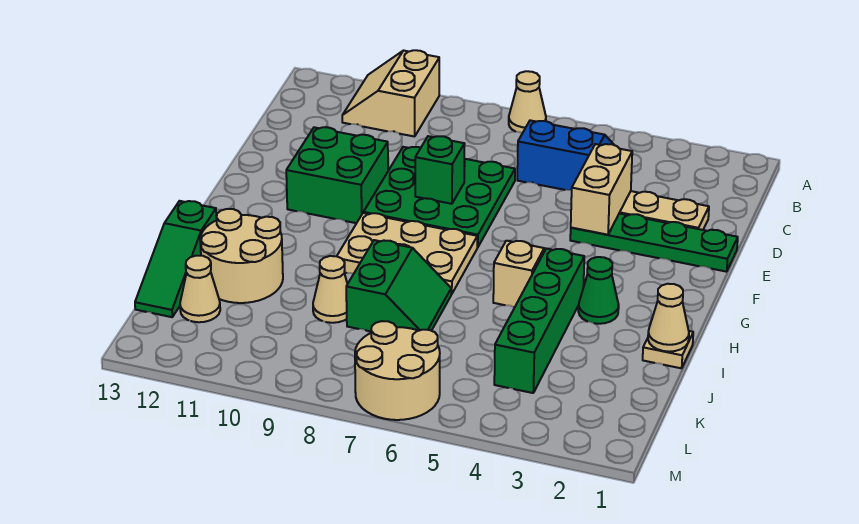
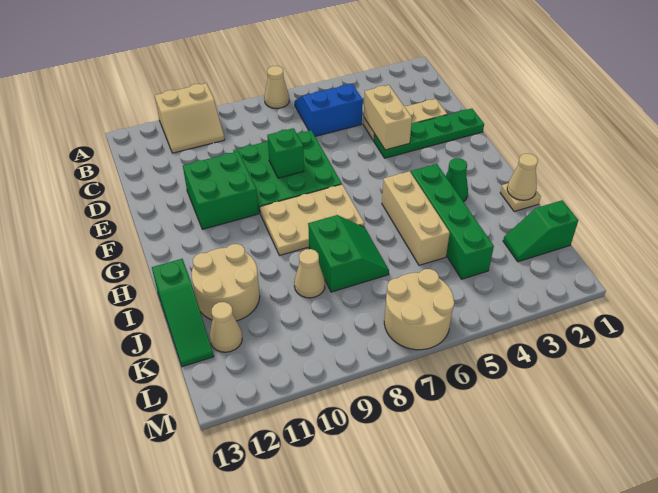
tan slope A10:B11 level 1 top 10 -> tan slope A10:B11 level 1 top A
tan brick H5 level 1 -> tan brick H5:J5 level 1
none -> green slope K1:K2 level 1 top 1

